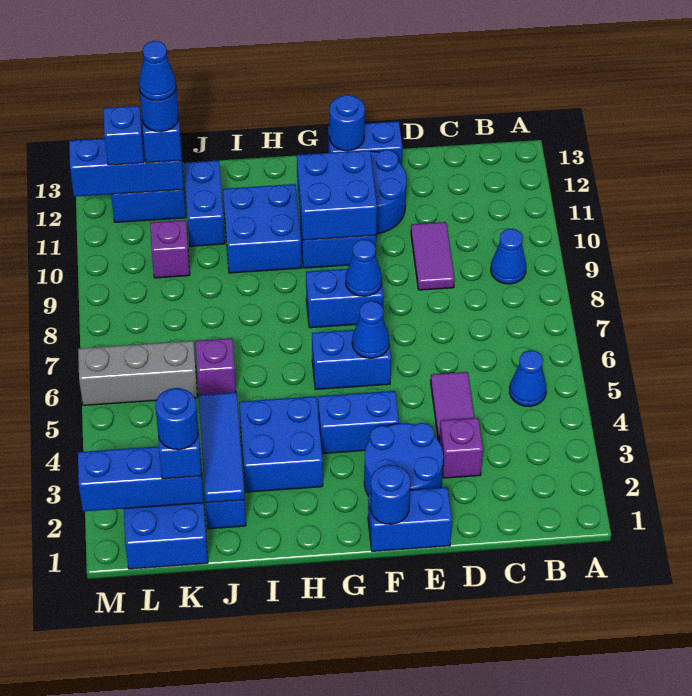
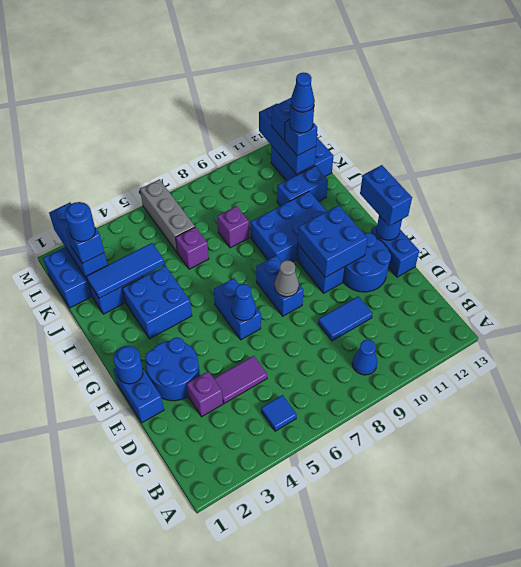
blue cone B5 level 1 -> blue tile B5 level 1
purple tile D9:D10 level 1 -> blue tile D9:D10 level 1
blue brick F4:G4 level 1 -> blue brick F13:G13 level 3
blue cone F8 level 2 -> grey cone F8 level 2
blue brick H10:I11 level 1 -> blue brick H9:I11 level 1
purple brick K10 level 1 -> purple brick J8 level 1

